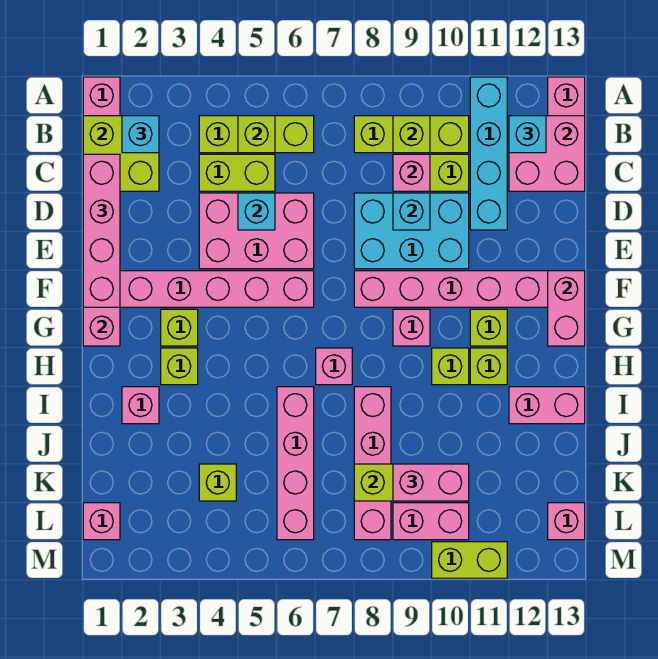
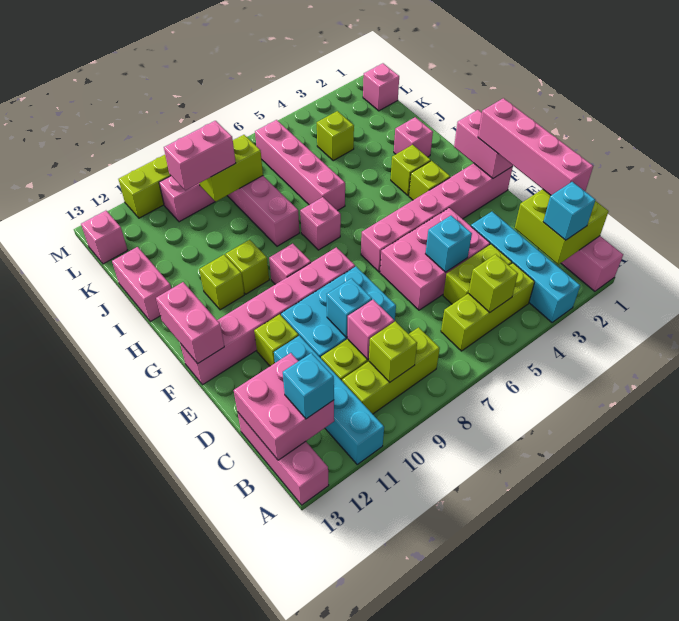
none -> cyan brick A3:D3 level 1
lime brick G11 level 1 -> lime brick E11 level 1
pink brick I12:I13 level 1 -> pink brick I13:J13 level 1

